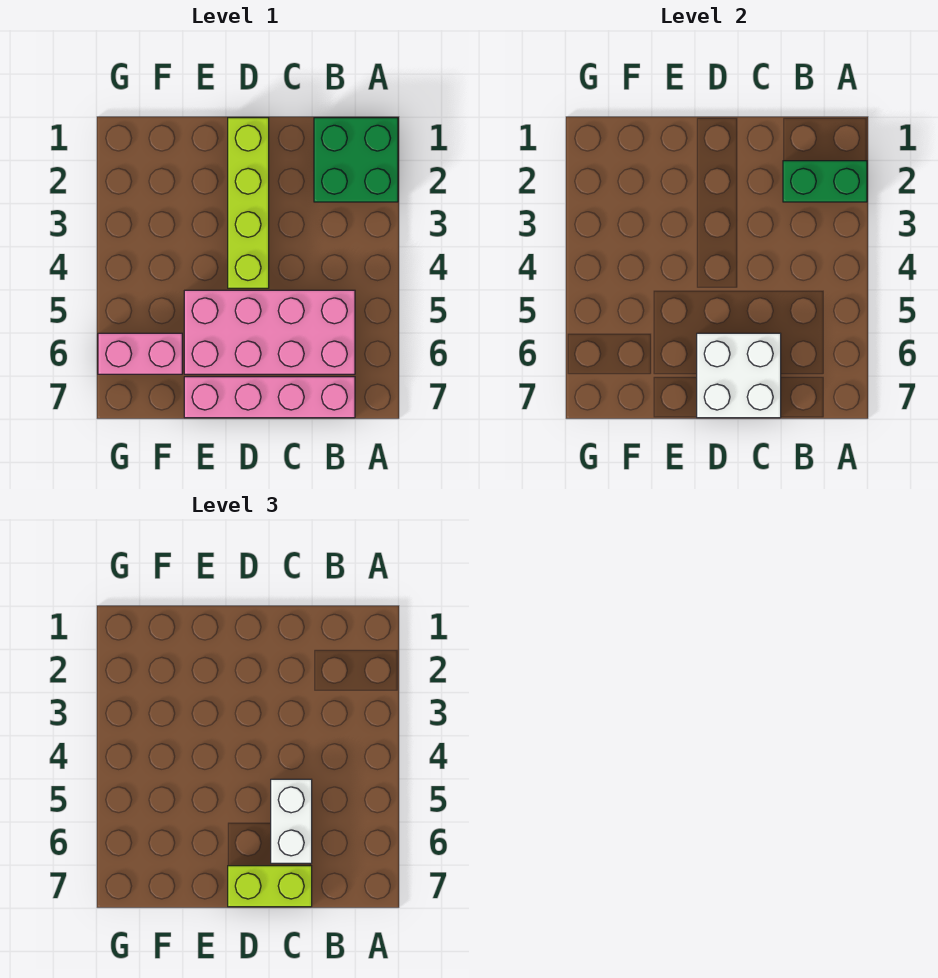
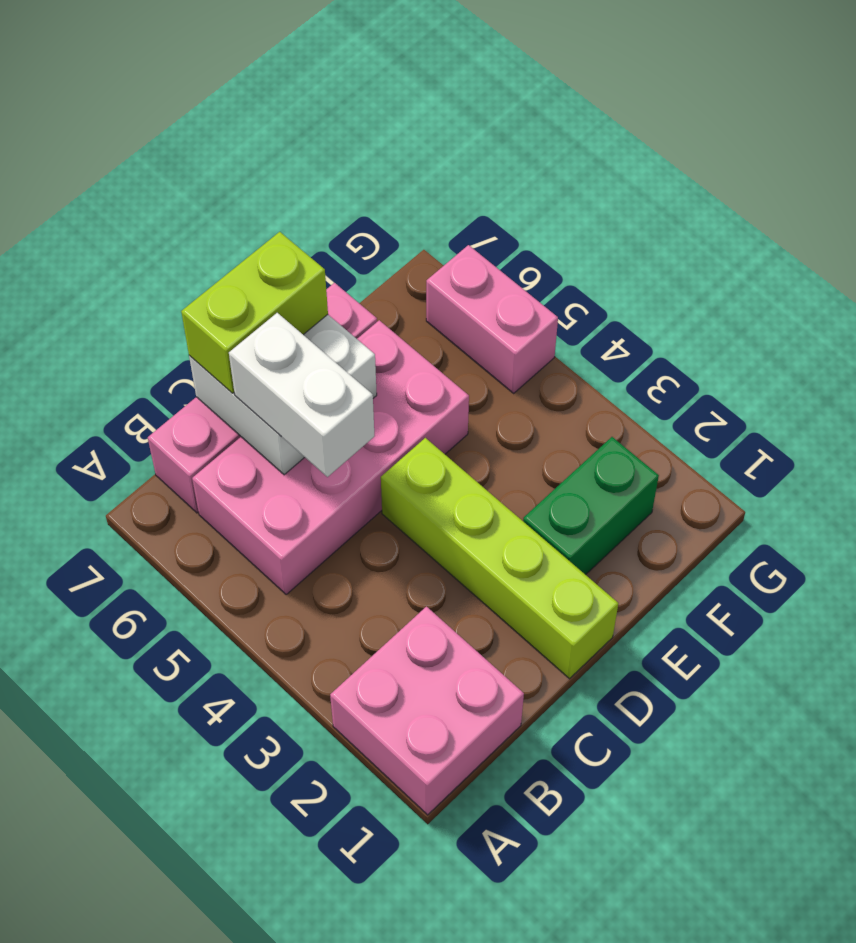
green brick A1:B2 level 1 -> pink brick A1:B2 level 1
green brick A2:B2 level 2 -> green brick E2:F2 level 1
pink brick F6:G6 level 1 -> pink brick G5:G6 level 1

